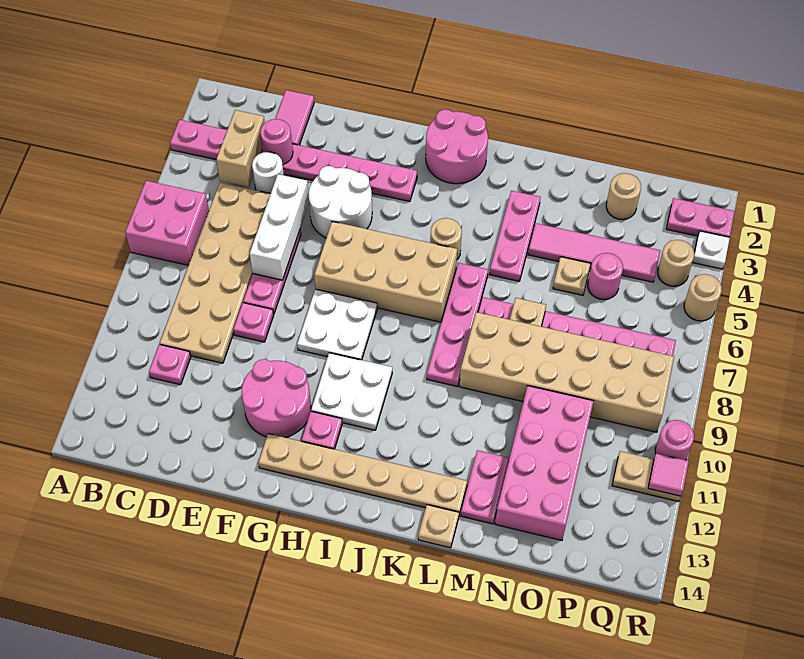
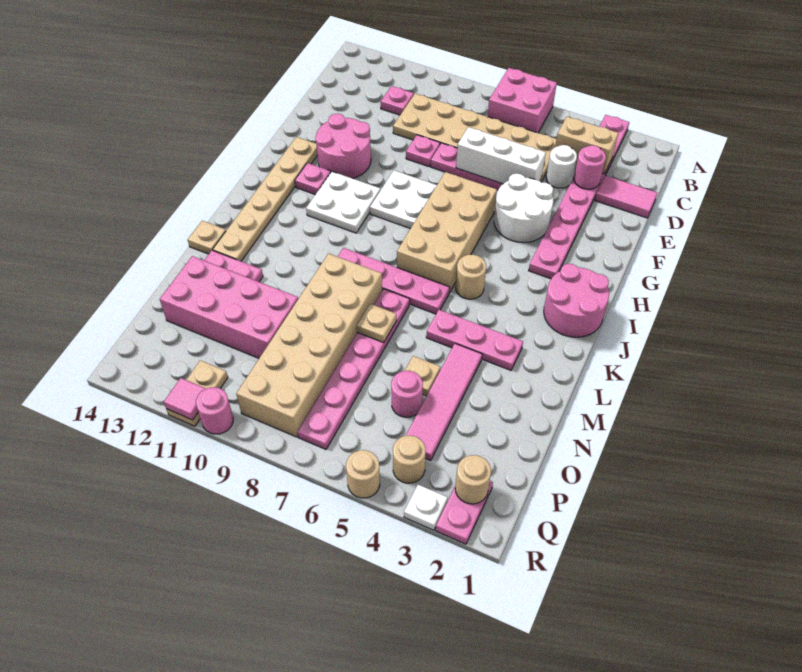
tan round brick O2 level 1 -> tan round brick Q2 level 2

